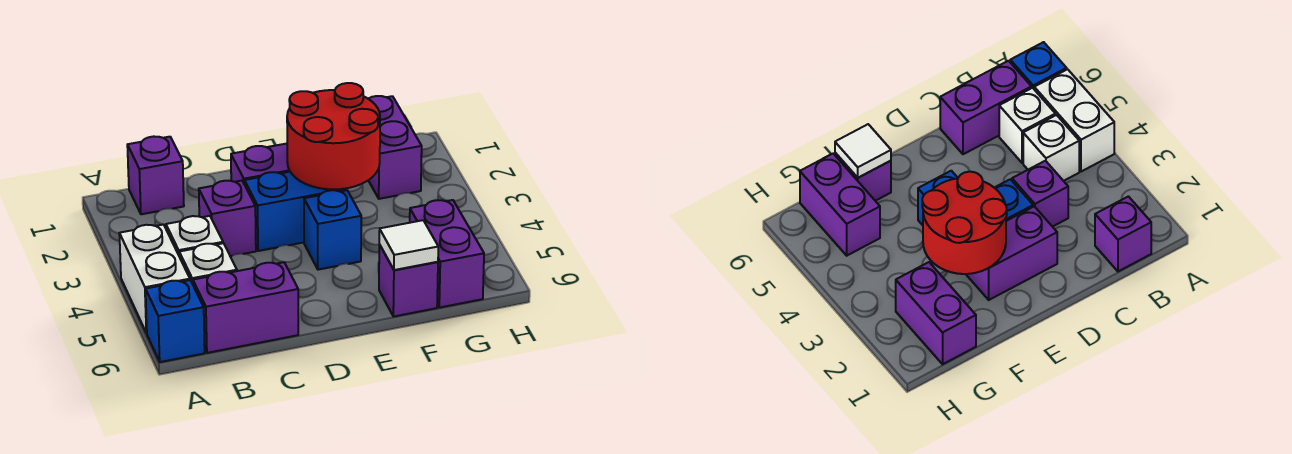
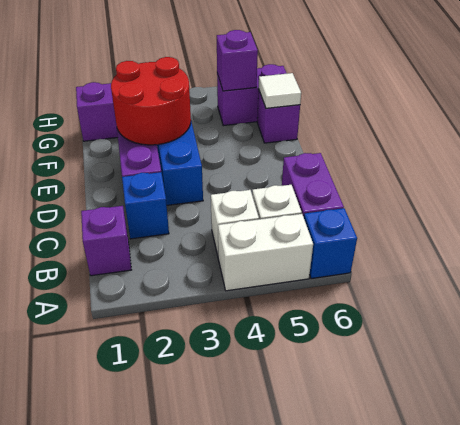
purple brick C3 level 1 -> purple brick G5 level 2
blue brick E4 level 1 -> blue brick C2 level 1

